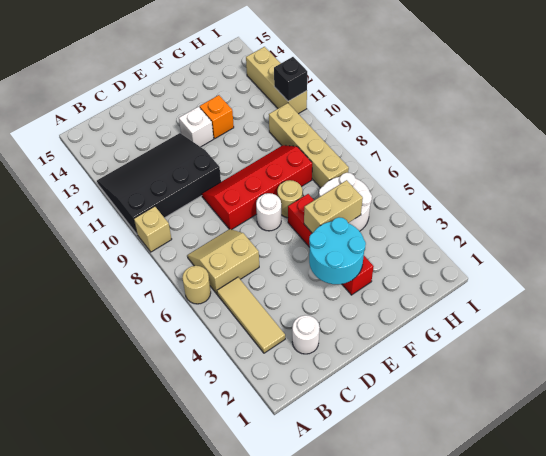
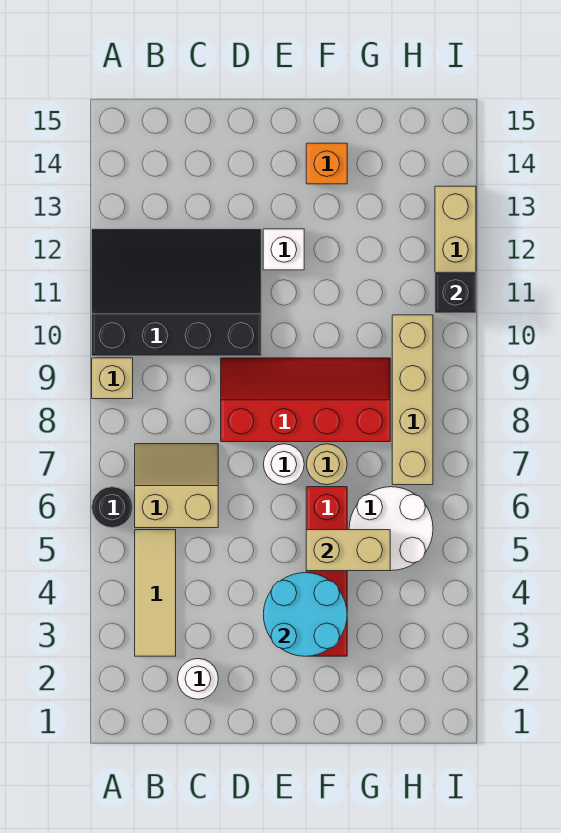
tan round brick A6 level 1 -> black round brick A6 level 1
orange brick F12 level 1 -> orange brick F14 level 1

